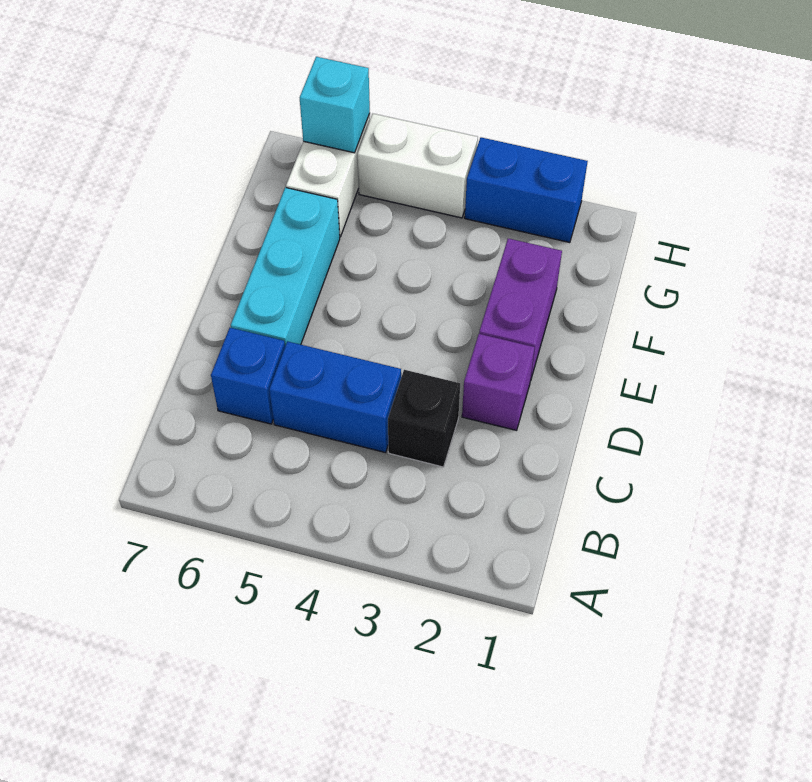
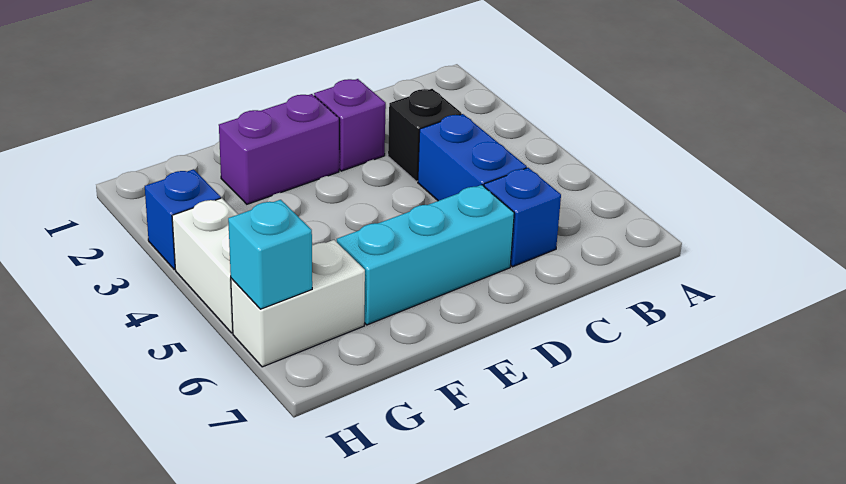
blue brick H2:H3 level 1 -> blue brick H3 level 1

